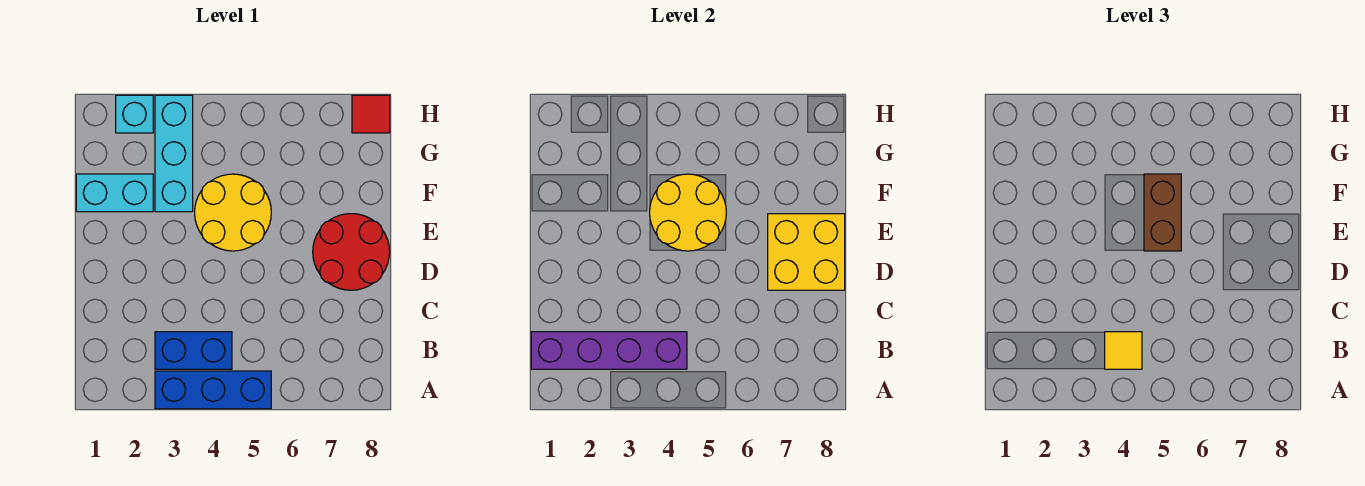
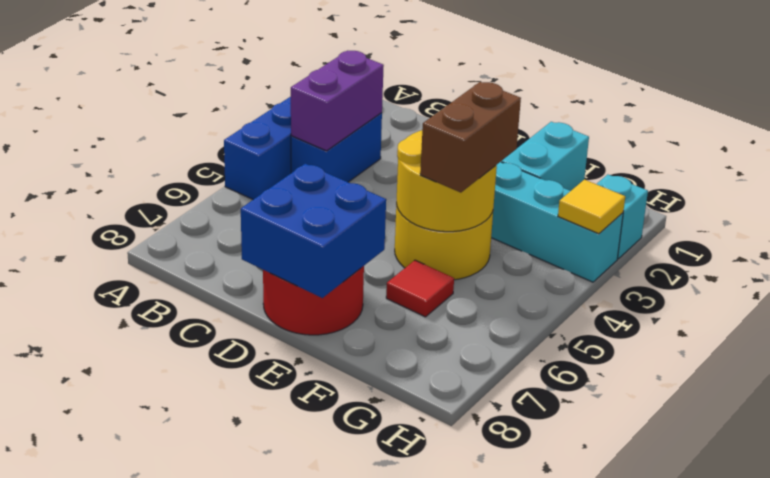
purple brick B1:B4 level 2 -> purple brick B3:B4 level 2
yellow tile B4 level 3 -> yellow tile H3 level 2
yellow brick D7:E8 level 2 -> blue brick D7:E8 level 2
brown brick E5:F5 level 3 -> brown brick F4:F5 level 3
red tile H8 level 1 -> red tile F6 level 1

